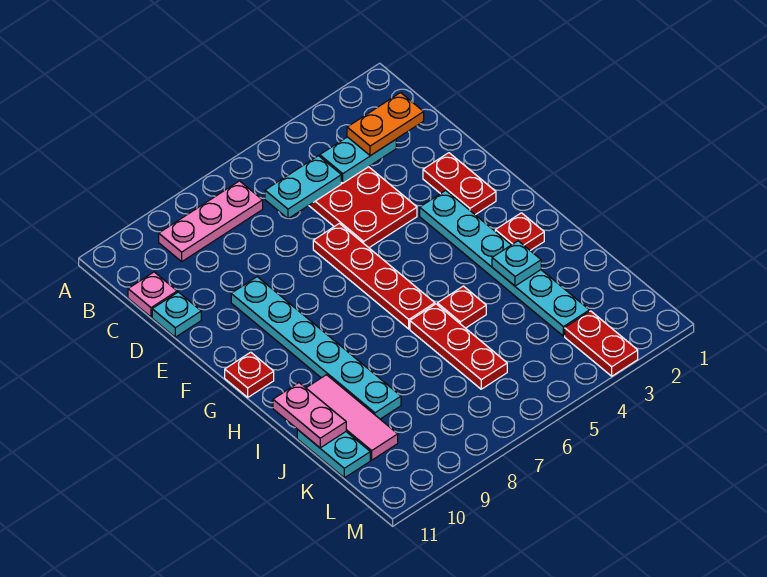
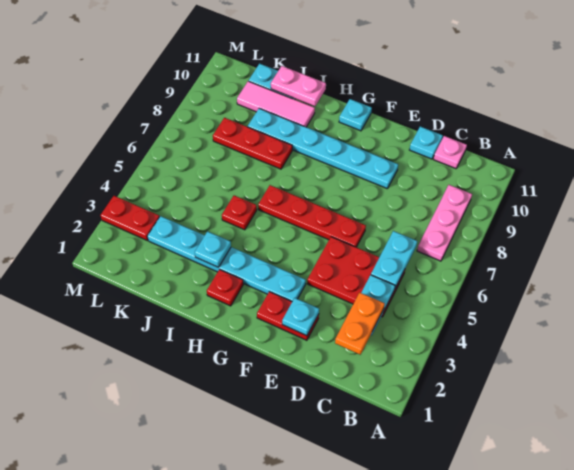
none -> cyan plate E2 level 2
red plate G11 level 1 -> cyan plate G11 level 1
red plate I6:K6 level 1 -> red plate I8:K8 level 1

